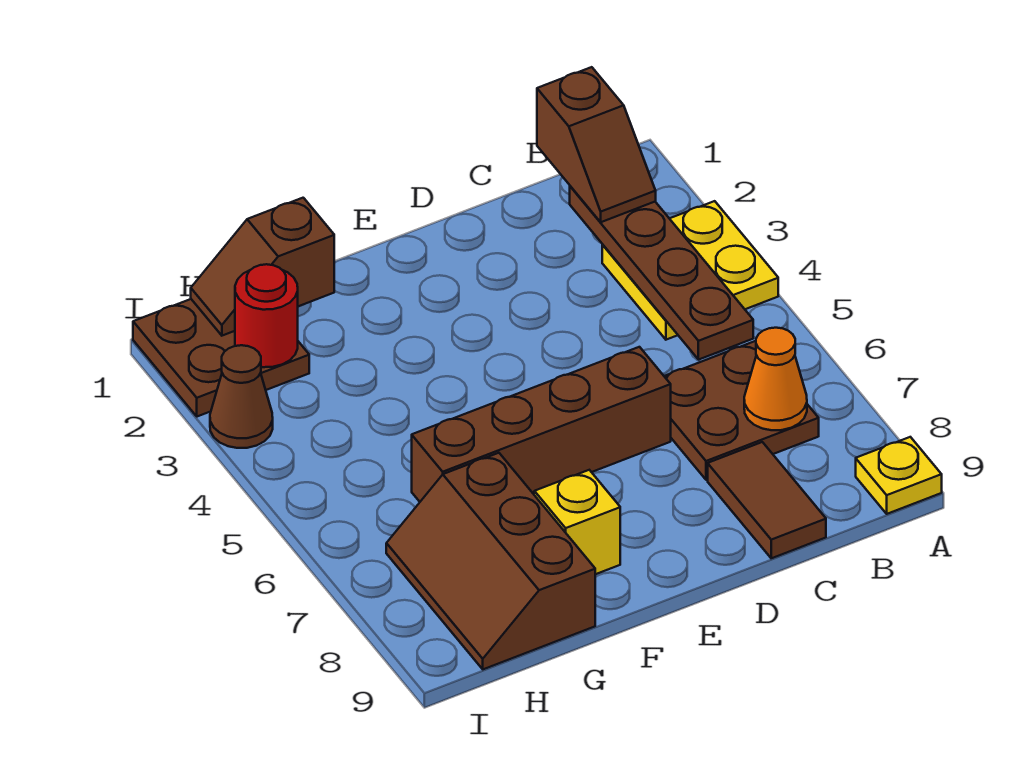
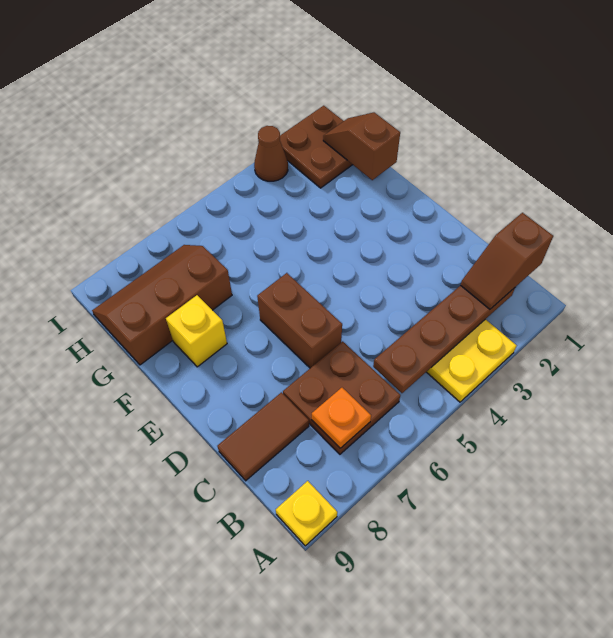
orange cone B7 level 2 -> orange plate B7 level 2
brown brick D6:G6 level 1 -> brown brick D6:E6 level 1
red round brick H2 level 2 -> none

